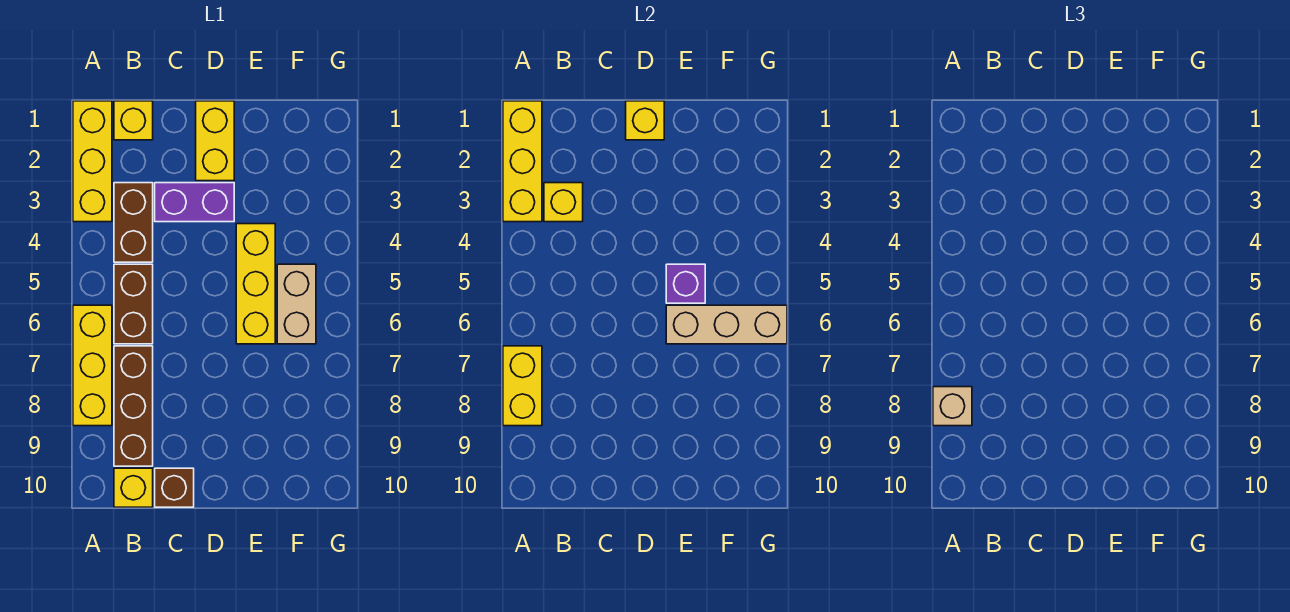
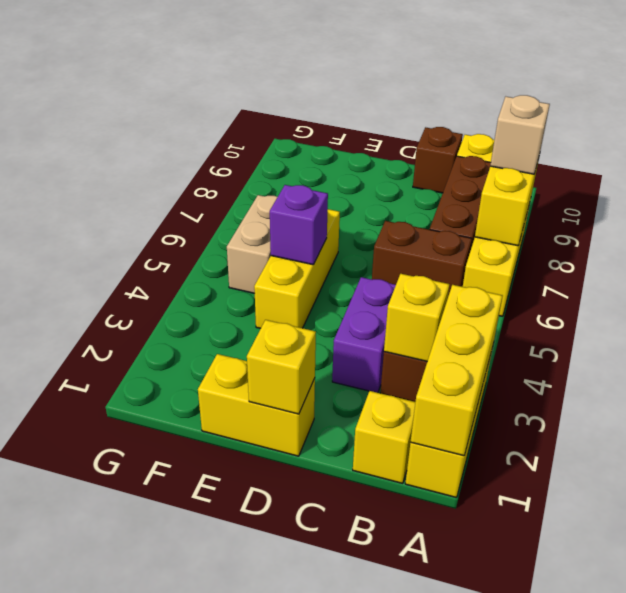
brown brick B5:B6 level 1 -> brown brick B6:C6 level 1
purple brick C3:D3 level 1 -> purple brick C3:C4 level 1
yellow brick D1:D2 level 1 -> yellow brick D1:E1 level 1
tan brick E6:G6 level 2 -> none

